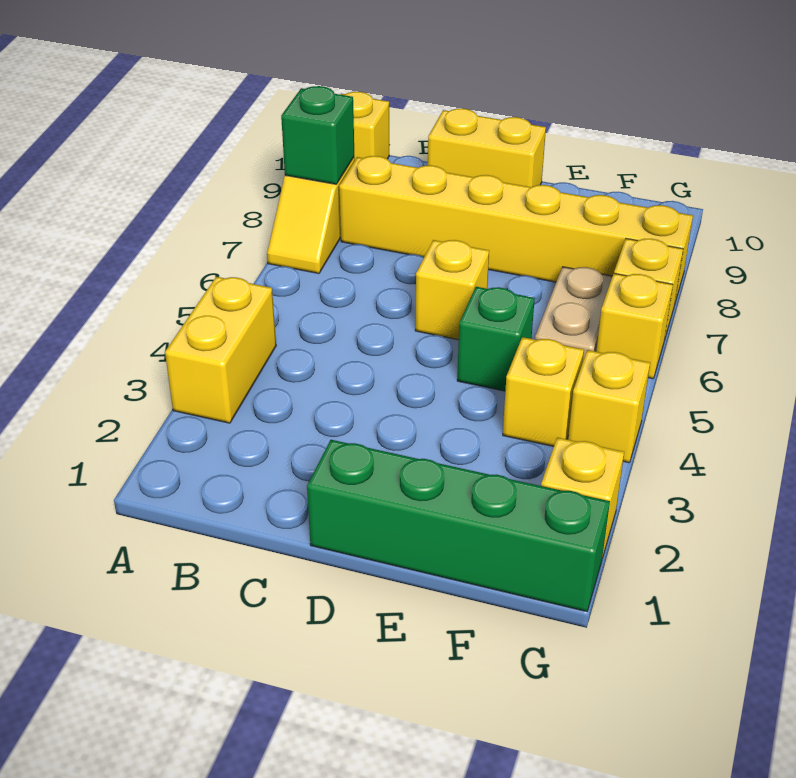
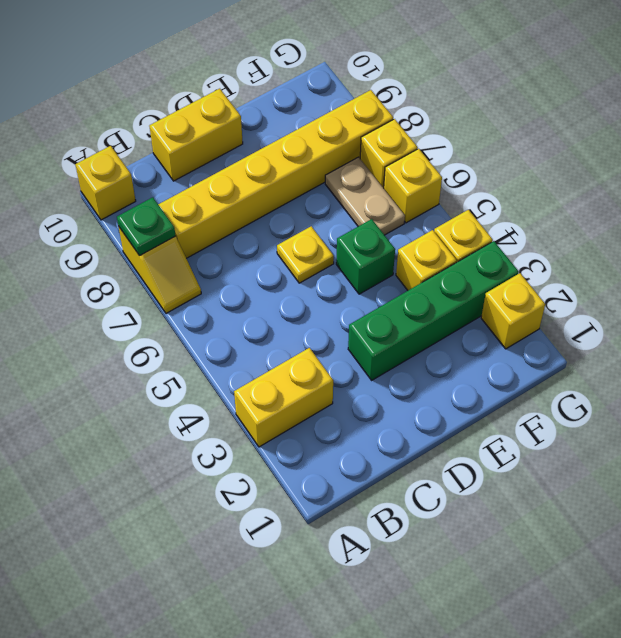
yellow brick A3:A4 level 1 -> yellow brick A3:B3 level 1
green brick A8 level 2 -> green plate A8 level 2
green brick D1:G1 level 1 -> green brick D3:G3 level 1
yellow brick D6 level 1 -> yellow plate D6 level 1

